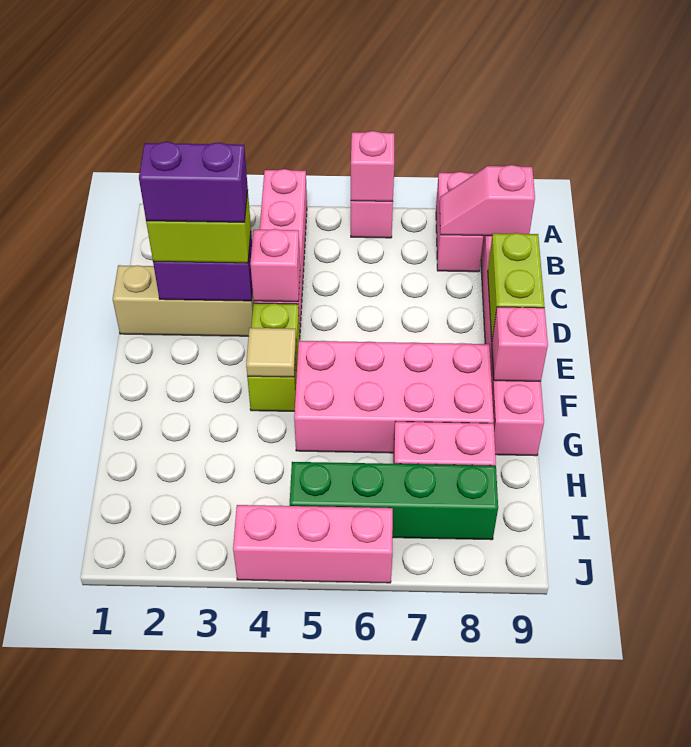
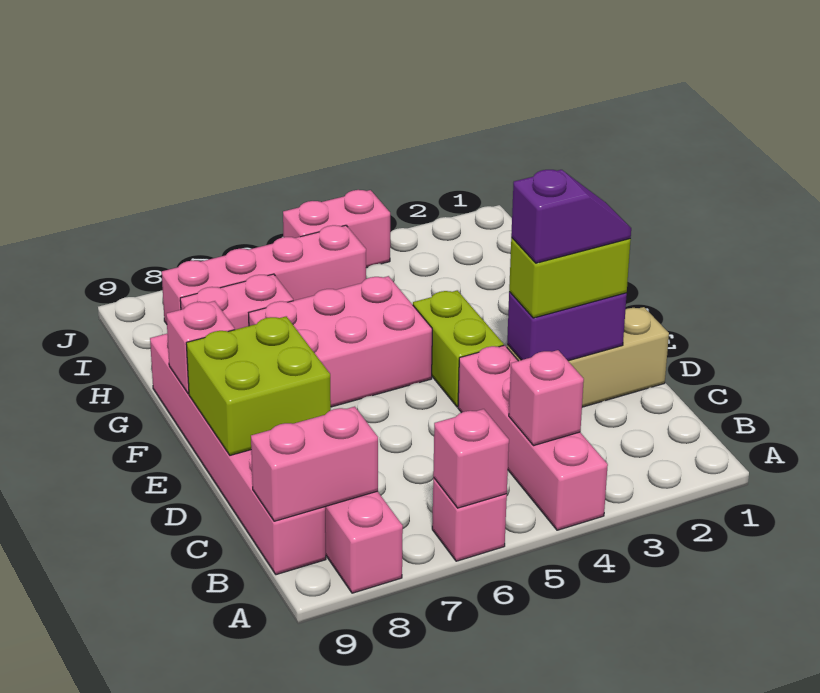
pink slope B8:B9 level 2 top 9 -> pink brick B8:B9 level 2
purple brick D2:D3 level 4 -> purple slope D2:D3 level 4 top 3
pink brick D4 level 2 -> pink brick B4 level 2
lime brick D9:E9 level 2 -> lime brick D8:E9 level 2
tan tile F4 level 2 -> none
pink brick F5:G8 level 1 -> pink brick F5:G7 level 1
green brick I5:I8 level 1 -> pink brick I5:I8 level 1
pink brick J4:J6 level 1 -> pink brick J4:J5 level 1

